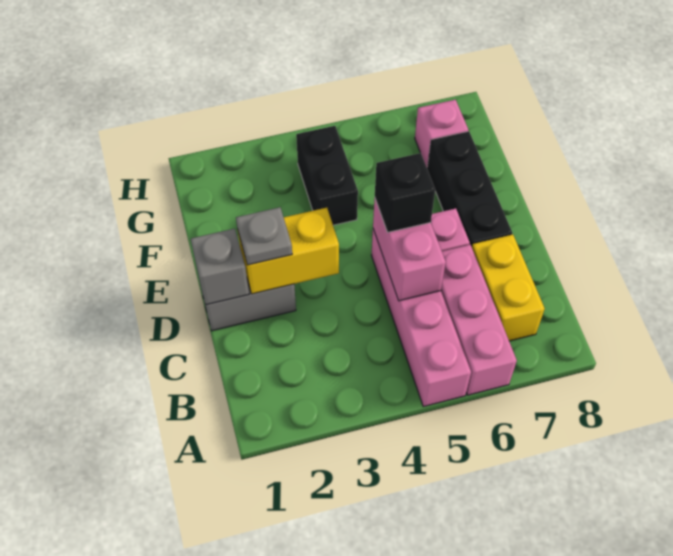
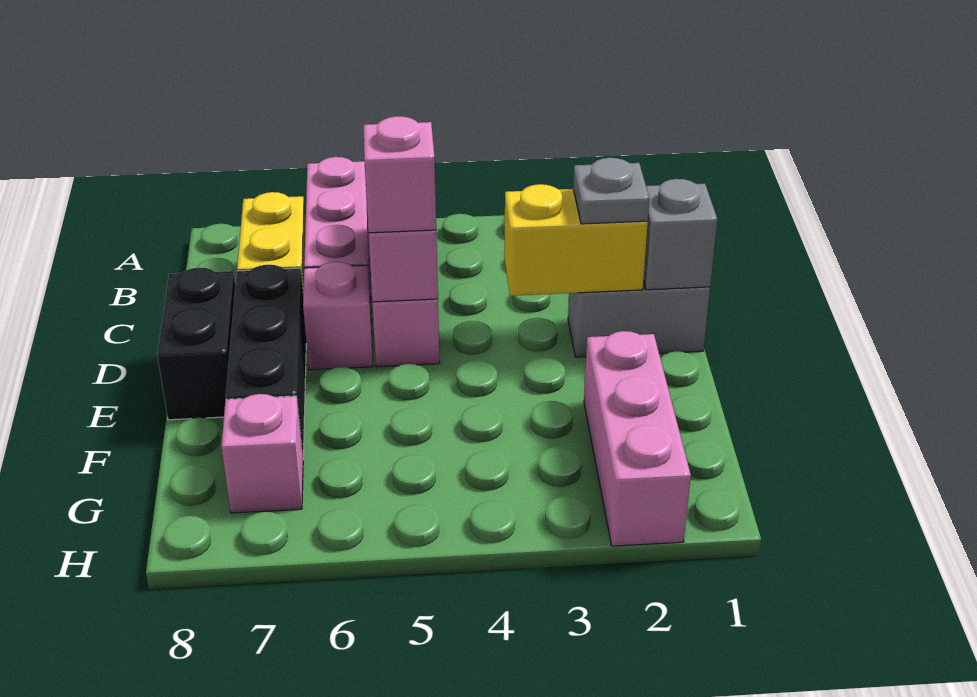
black brick D5 level 3 -> pink brick D5 level 3
none -> pink brick F2:H2 level 1
black brick F4:G4 level 1 -> black brick D8:E8 level 1

